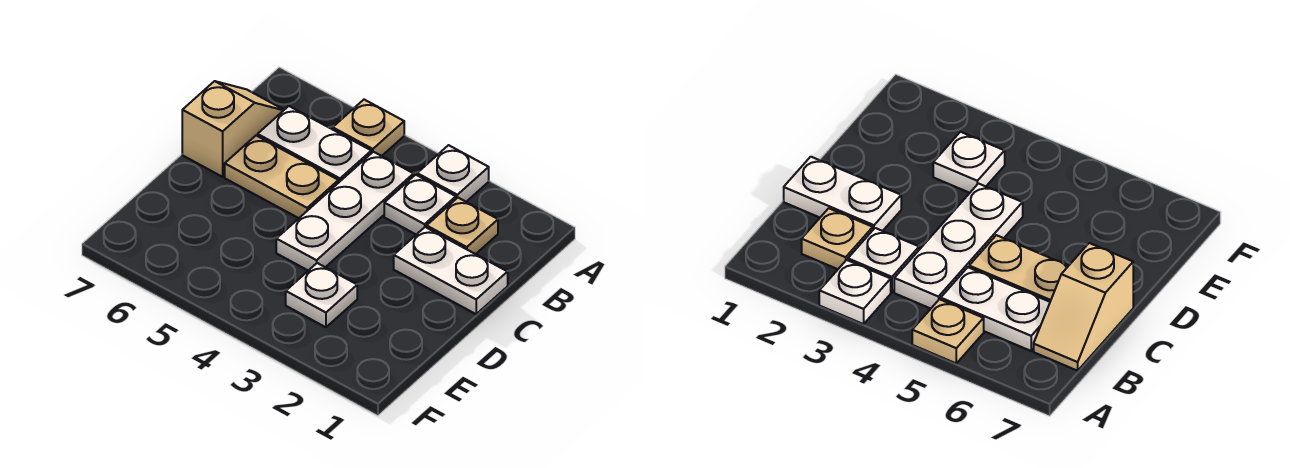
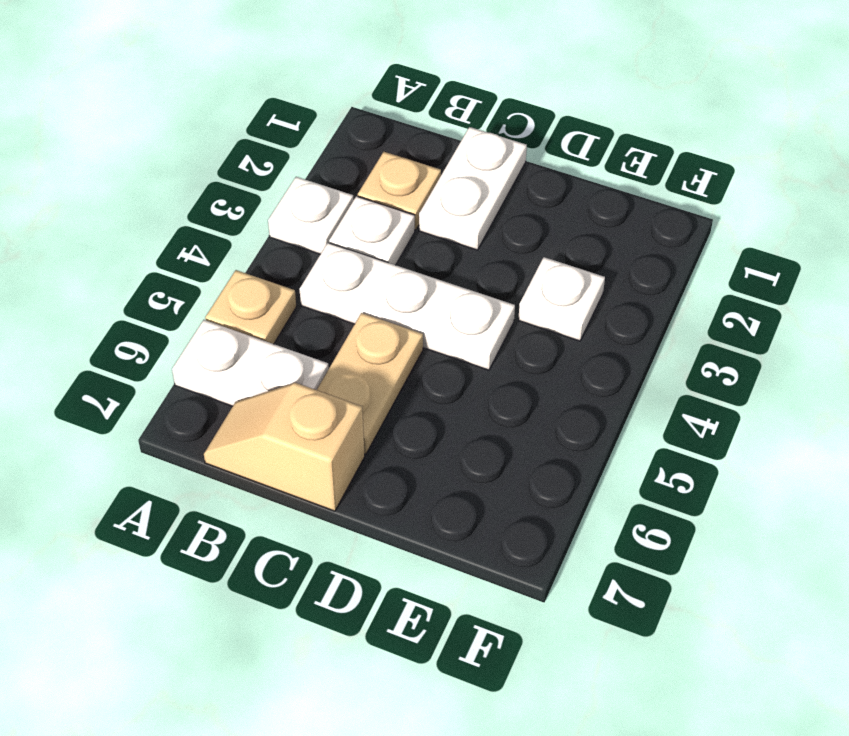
white plate B5:B6 level 1 -> white plate A6:B6 level 1

